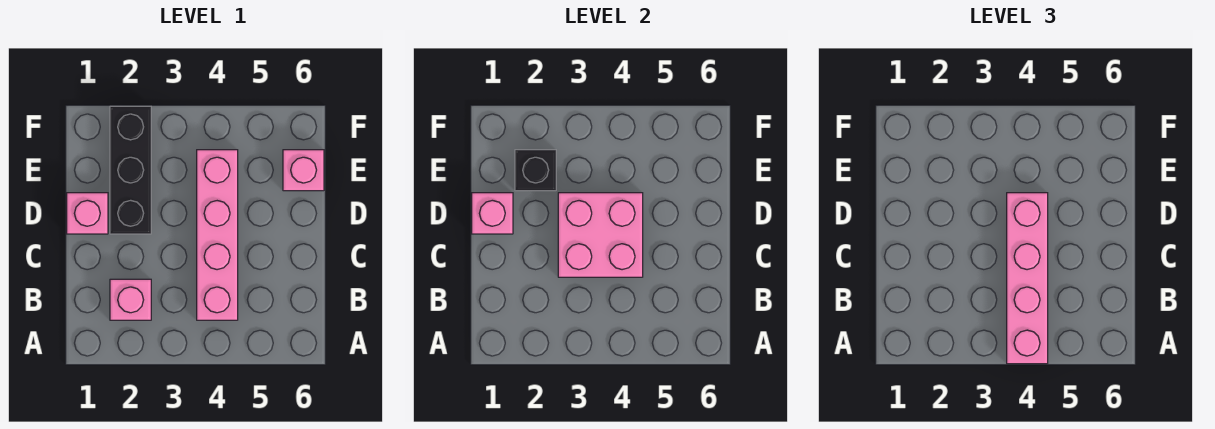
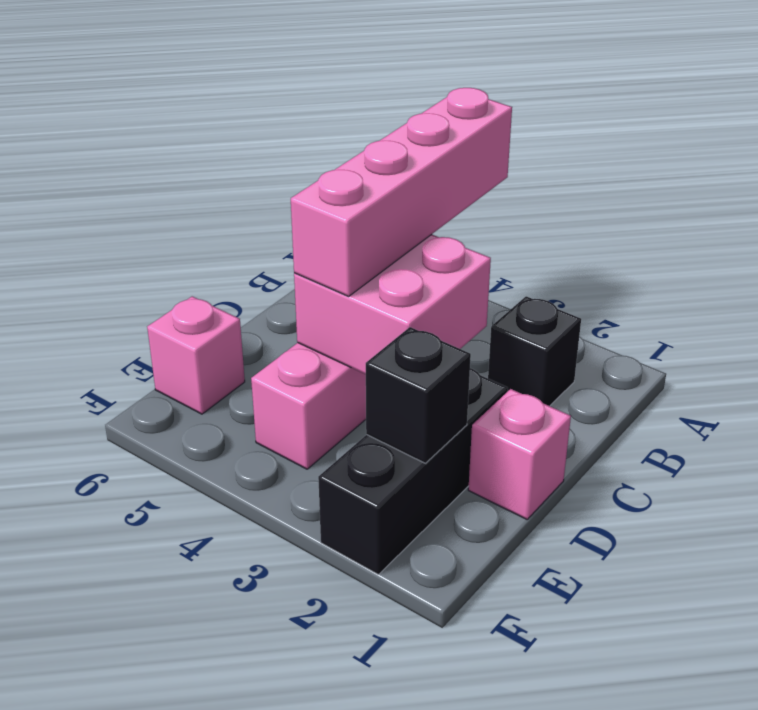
pink brick B2 level 1 -> black brick B2 level 1
pink brick D1 level 2 -> none

